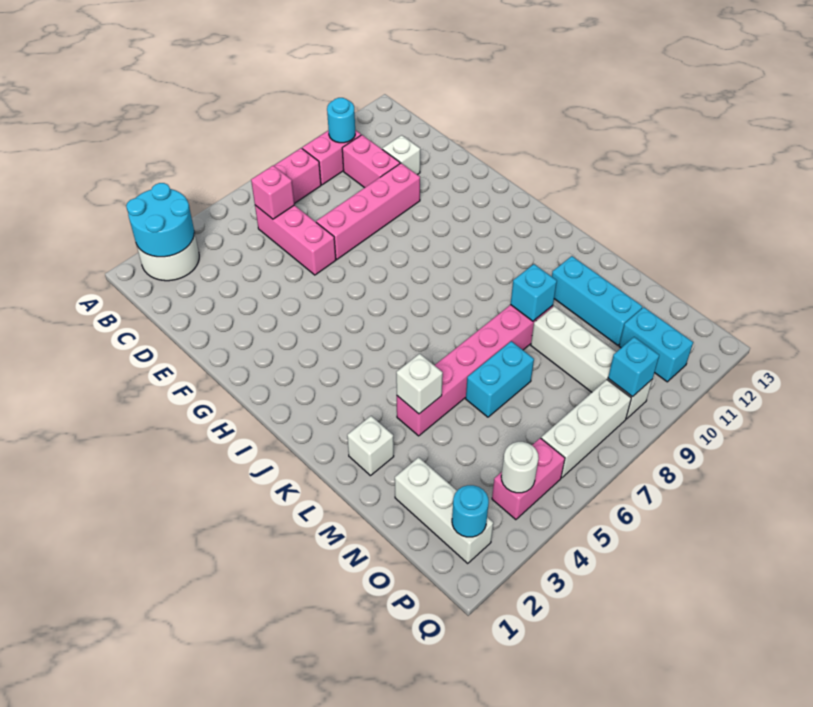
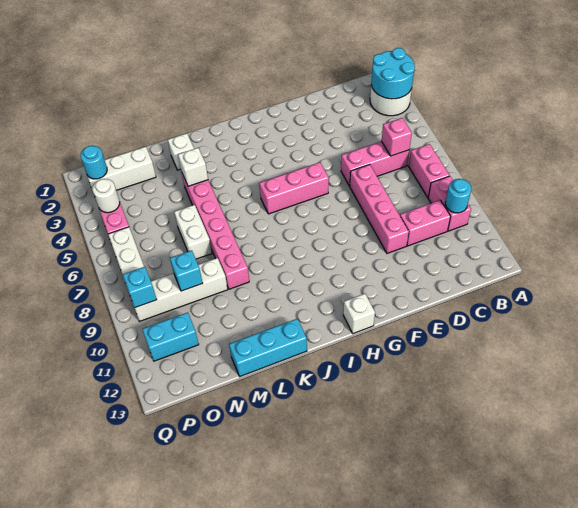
white brick D11 level 1 -> white brick H13 level 1
none -> pink brick G6:I6 level 1
cyan brick L9 level 2 -> cyan brick N9 level 2
cyan brick L11:N11 level 1 -> cyan brick K13:M13 level 1
cyan brick M6:M7 level 1 -> white brick M6:M7 level 1

